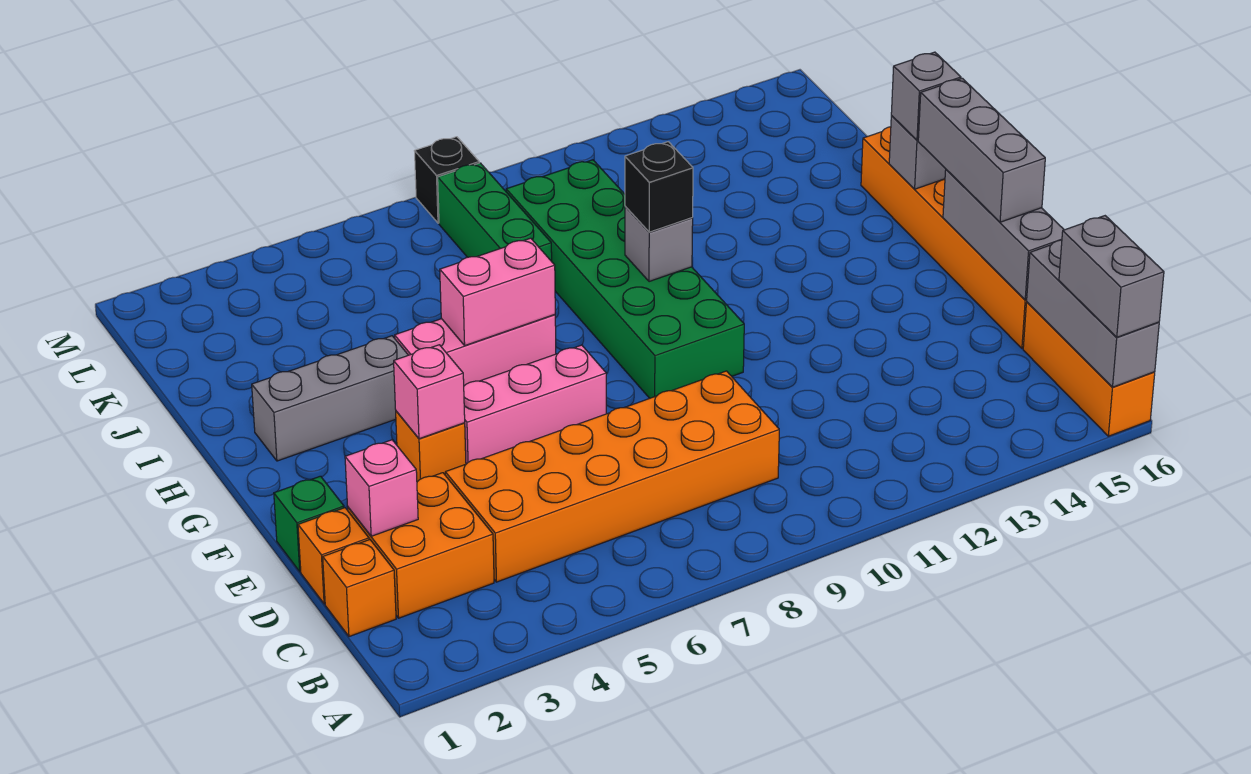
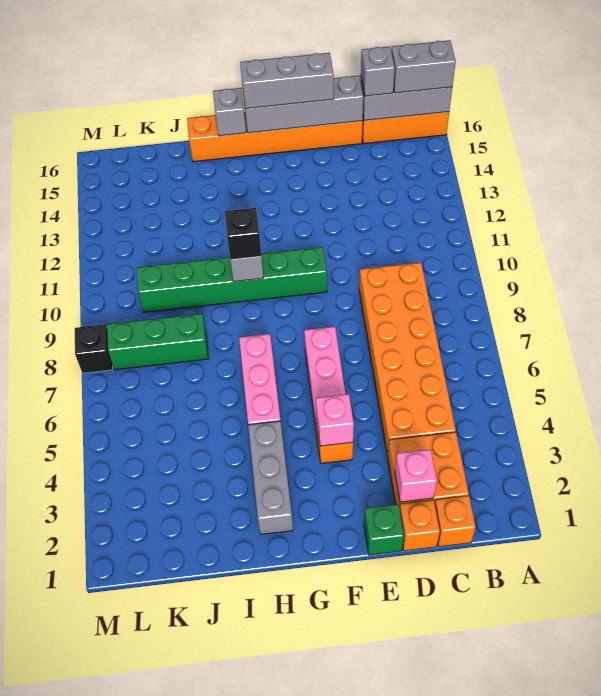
grey brick D16:F16 level 2 -> grey brick D16:G16 level 2
green brick F9:K10 level 1 -> green brick F10:K10 level 1
pink brick H6:H7 level 2 -> none
grey brick H16 level 3 -> grey brick C16 level 3

